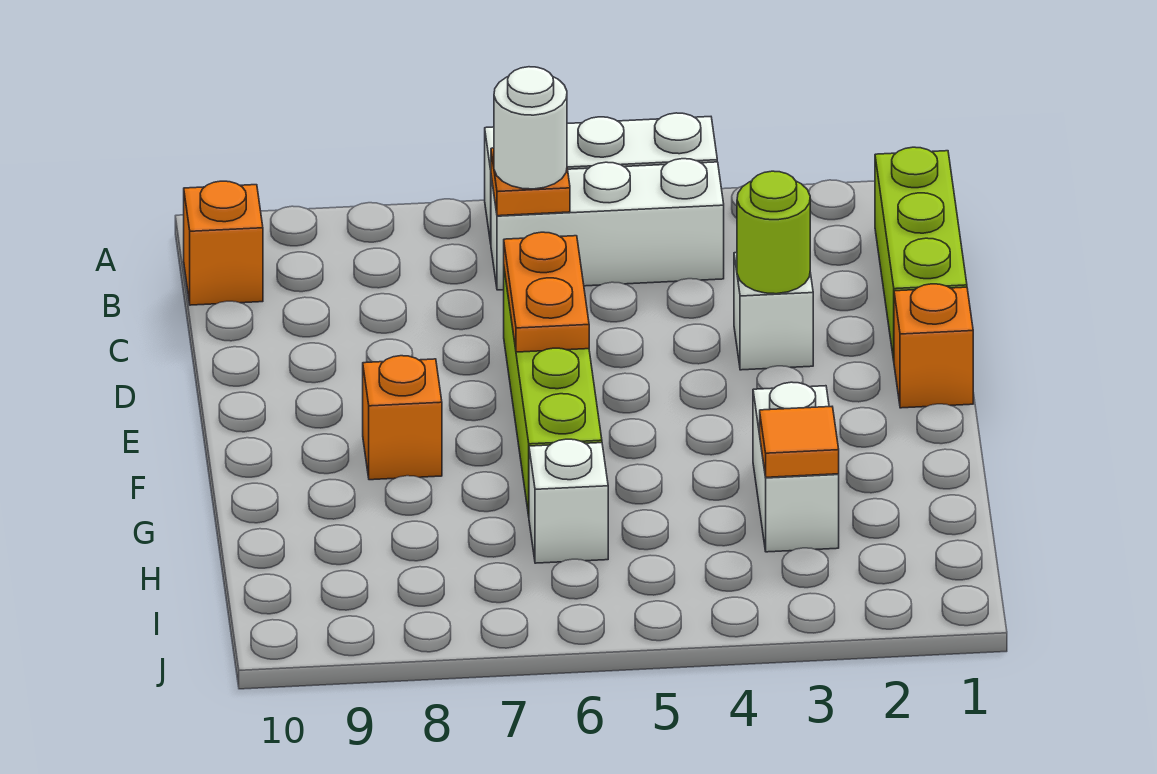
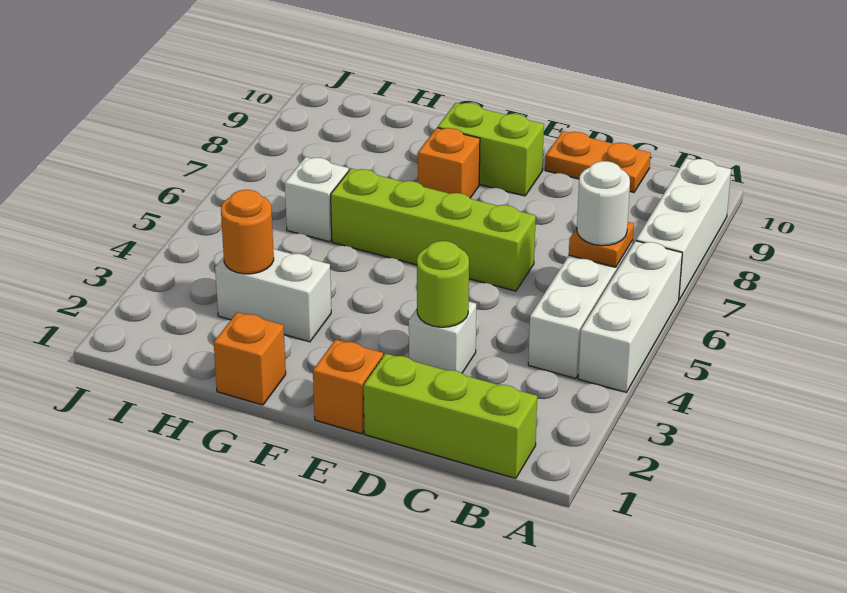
none -> white brick A7:A9 level 1
orange brick B10 level 1 -> orange brick G1 level 1
orange plate D6:E6 level 2 -> orange plate C10:D10 level 1
none -> lime brick E9:F9 level 1
orange tile H3 level 2 -> orange round brick H3 level 2

